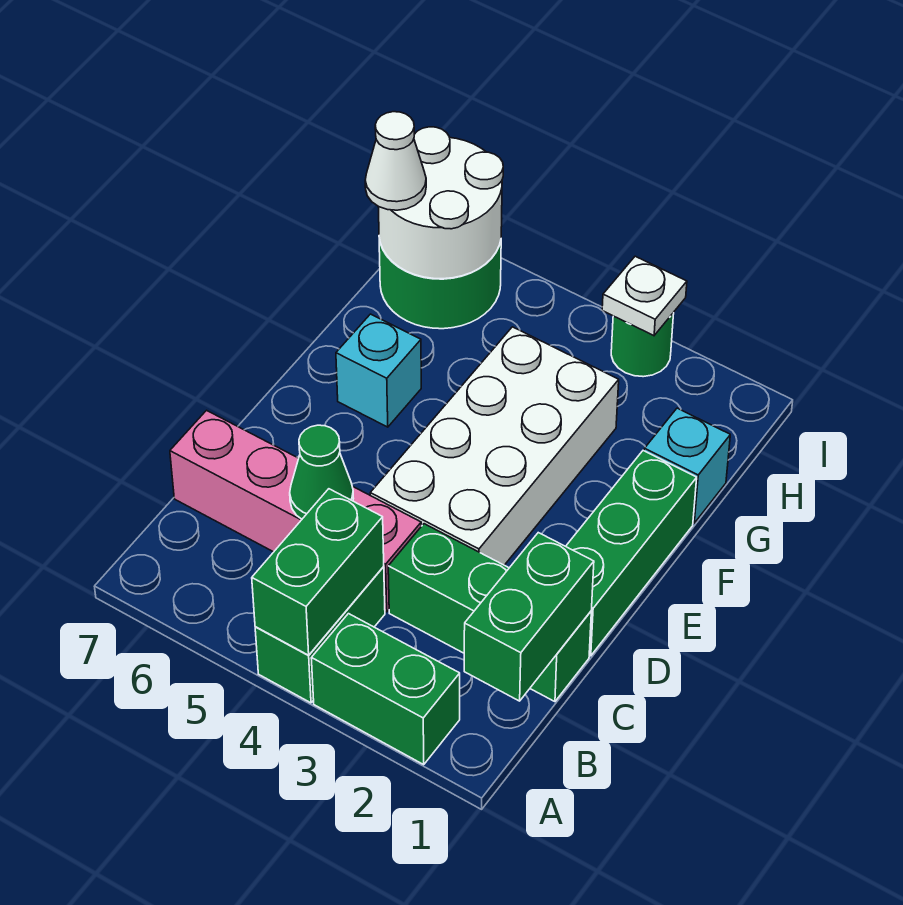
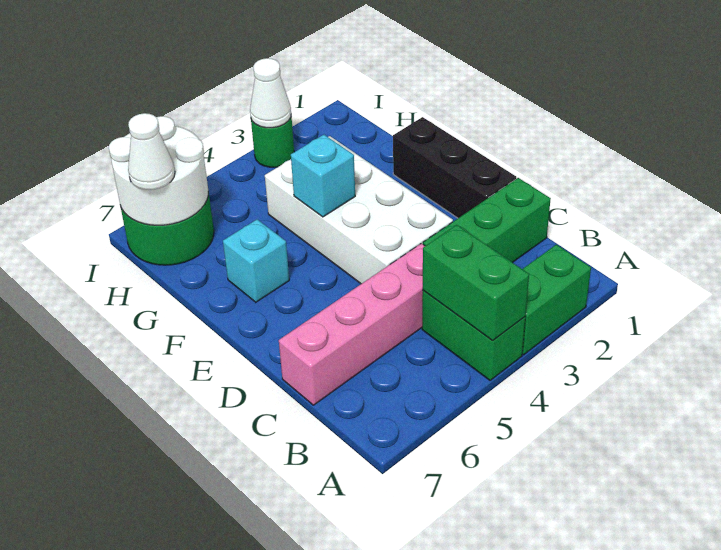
green brick B1:C1 level 2 -> none
green cone C5 level 2 -> none
green brick D1:F1 level 1 -> black brick D1:F1 level 1
cyan brick G1 level 1 -> cyan brick F4 level 2
white plate I3 level 2 -> white cone I3 level 2

